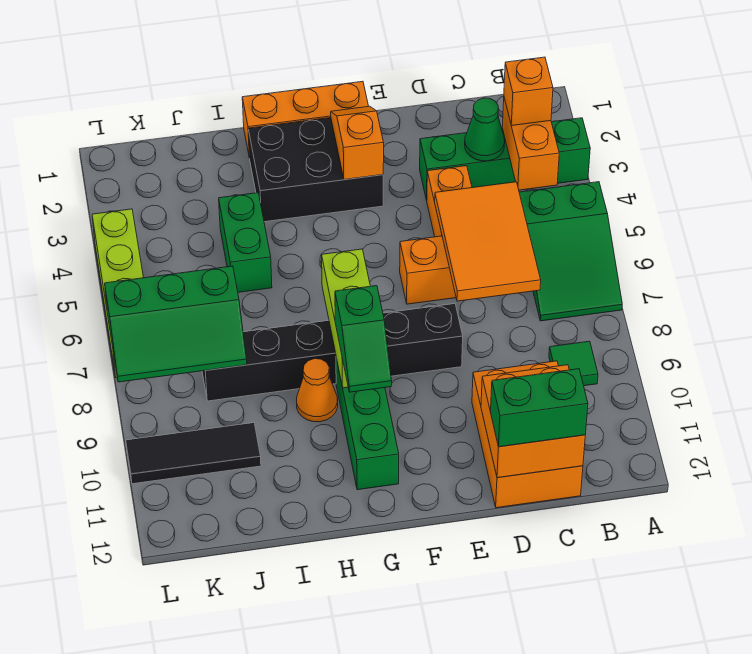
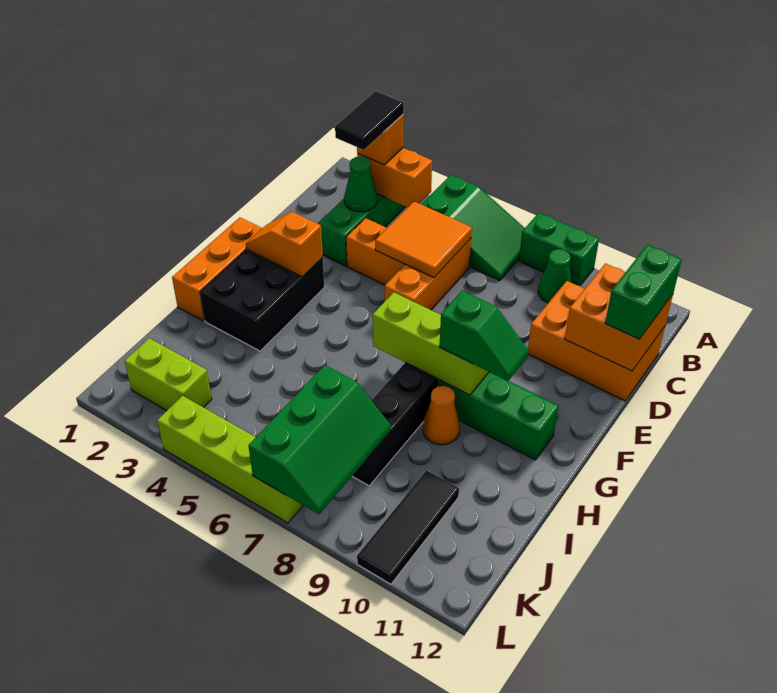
none -> black tile B3:C3 level 4
green tile B9 level 1 -> green cone B9 level 1
orange tile C5:D7 level 2 -> orange tile C5:D6 level 2
green brick I4:I5 level 1 -> green brick A8:A9 level 1
none -> lime brick K2:K3 level 1

